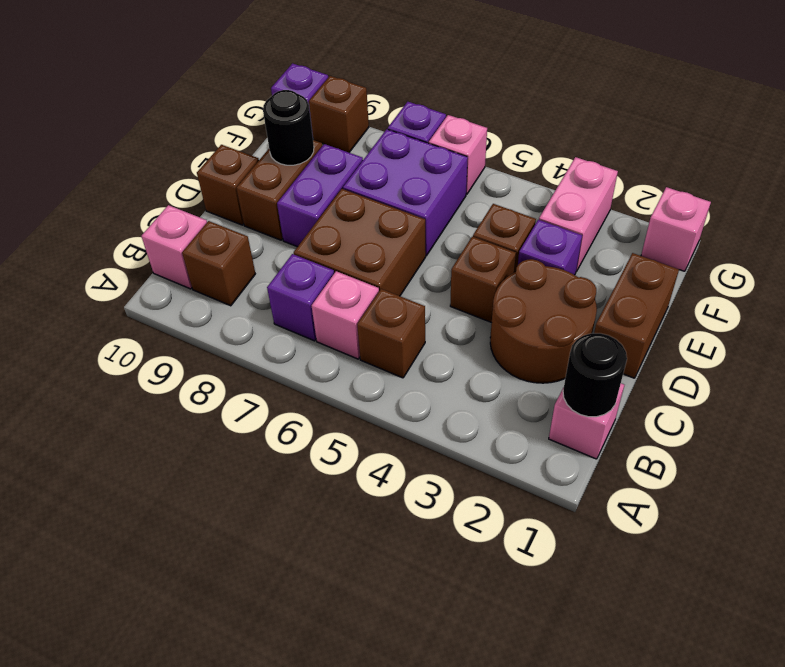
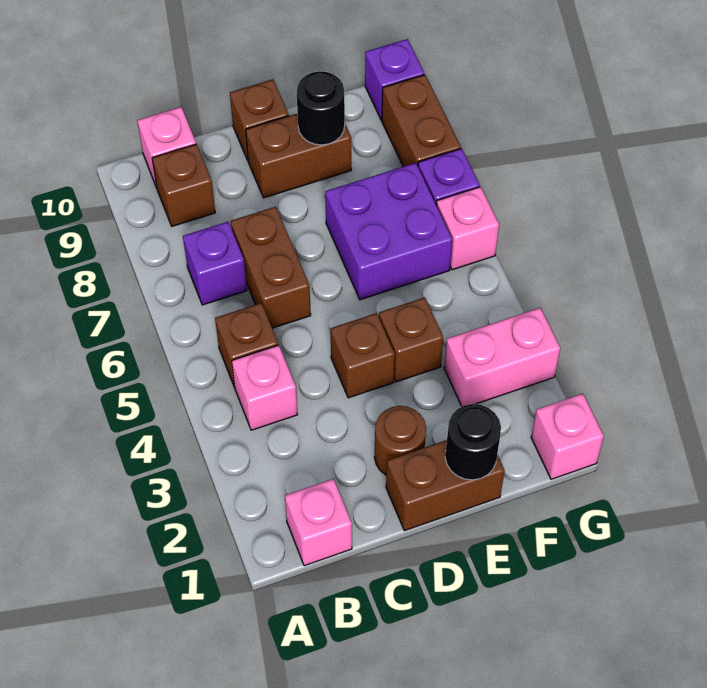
black round brick B1 level 2 -> black round brick E1 level 2
pink brick B6 level 1 -> pink brick B4 level 1
brown round brick C2:D3 level 1 -> brown round brick D2 level 1
brown brick C6:D7 level 1 -> brown brick C6:C7 level 1
purple brick D8:E8 level 1 -> none
purple brick E3 level 1 -> none
brown brick G9 level 1 -> brown brick G8:G9 level 1

